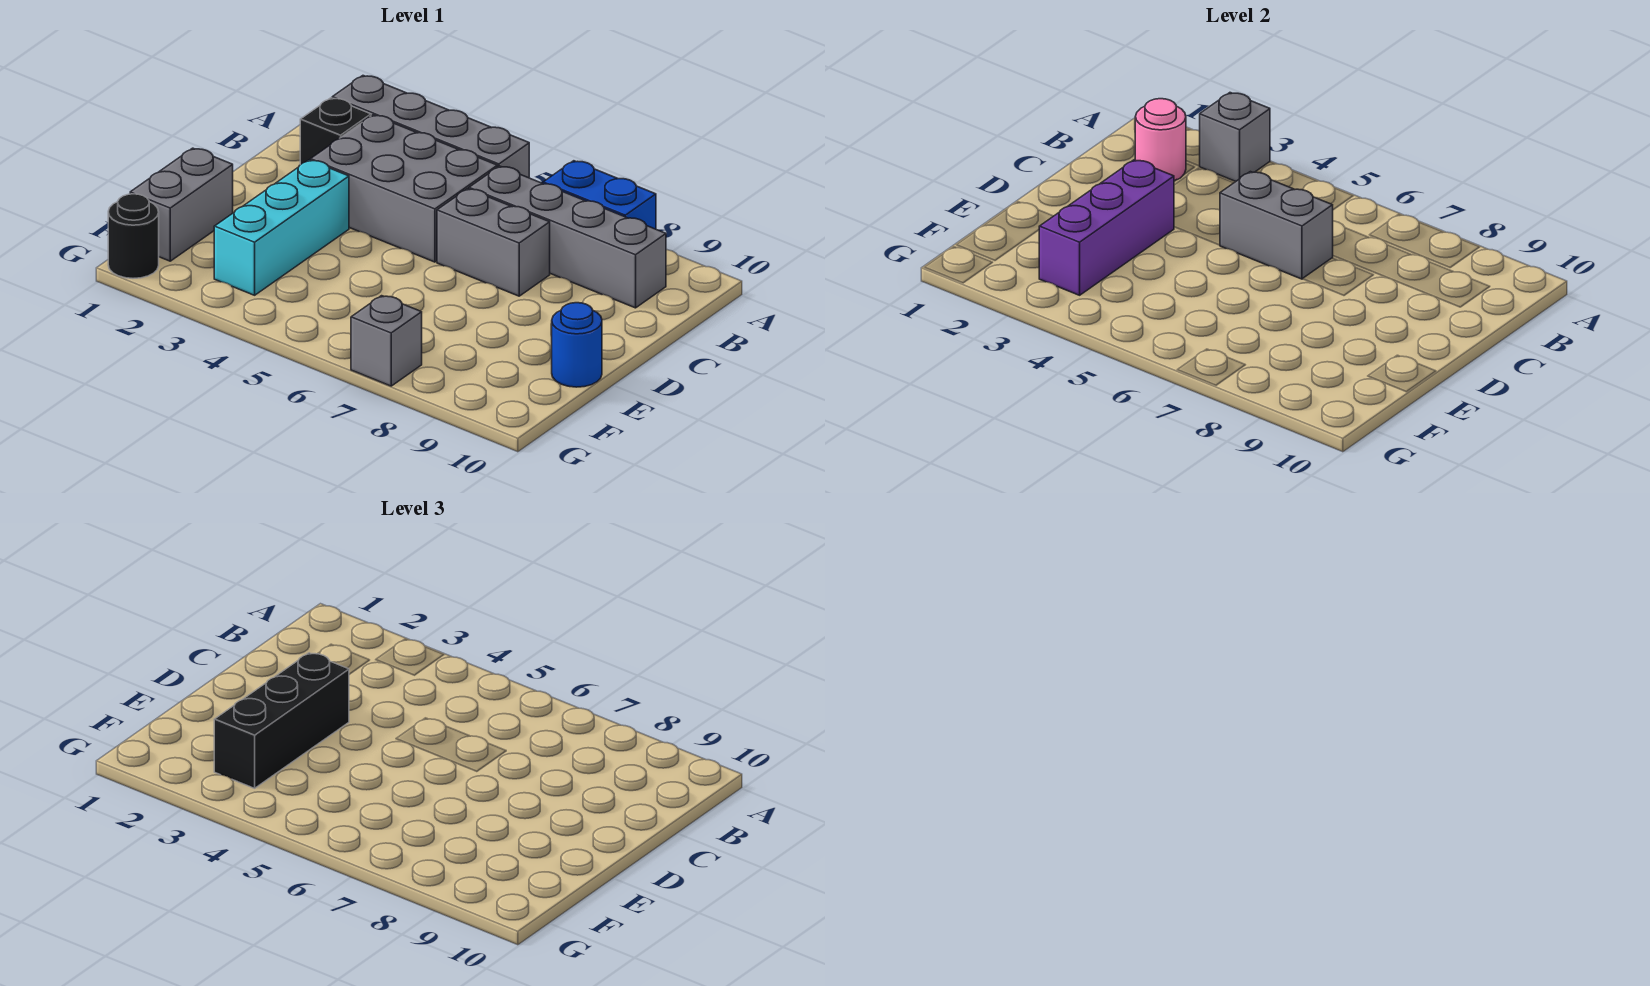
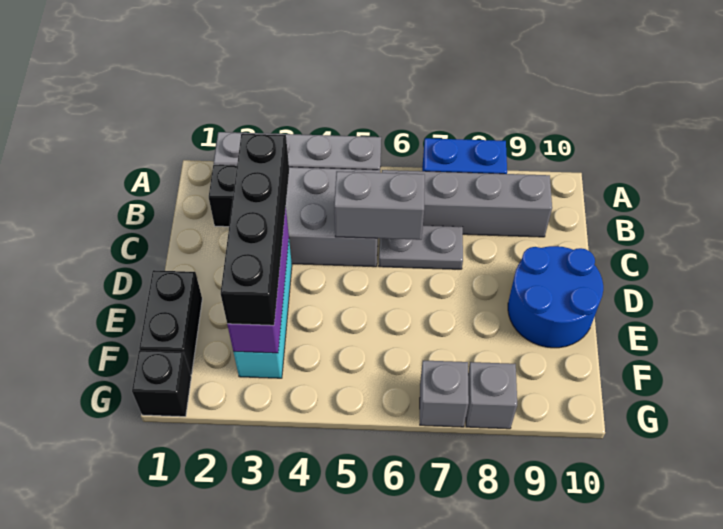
grey brick A3 level 2 -> grey brick G8 level 1
pink round brick B2 level 2 -> none
grey brick C6:C7 level 1 -> grey plate C6:C7 level 1
black brick D3:F3 level 3 -> black brick C3:F3 level 3
grey brick E1:F1 level 1 -> black brick E1:F1 level 1
blue round brick E10 level 1 -> blue round brick D9:E10 level 1
black round brick G1 level 1 -> black brick G1 level 1

